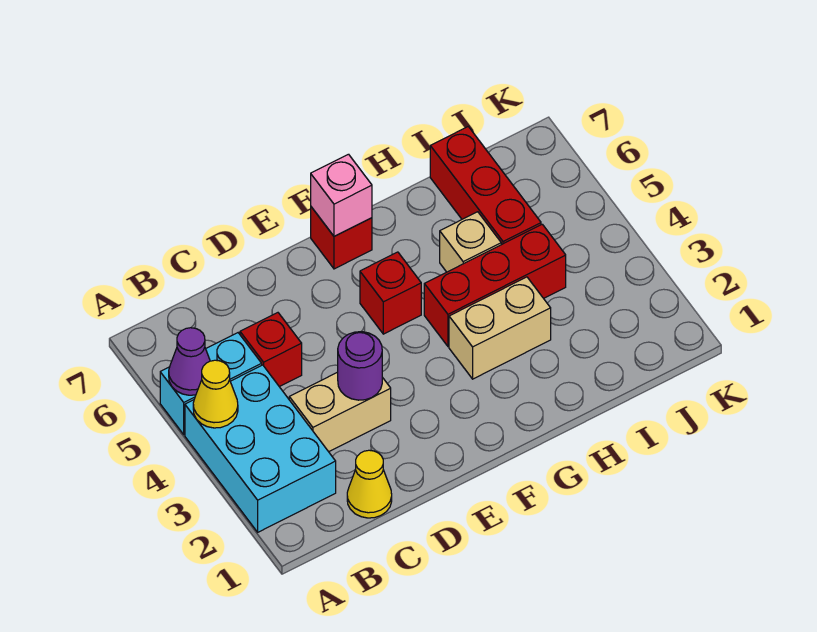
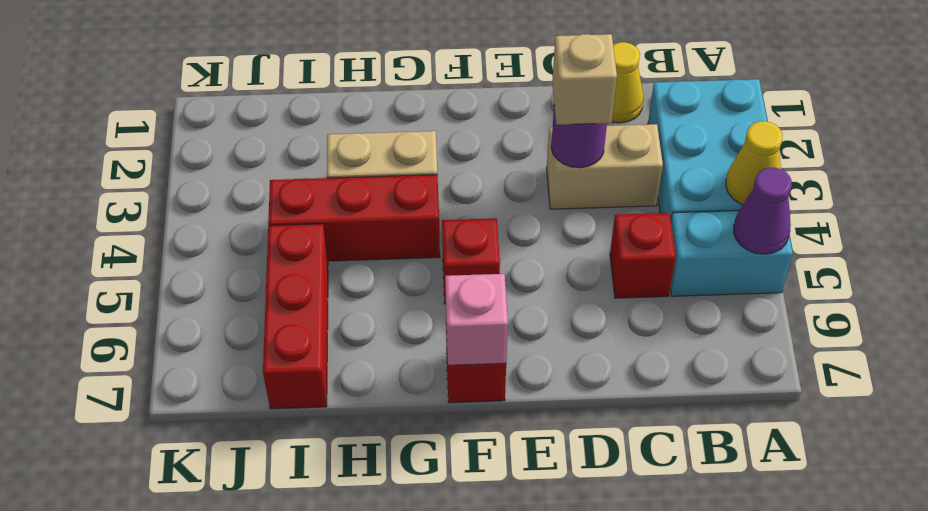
tan brick H5 level 1 -> tan brick D3 level 3

